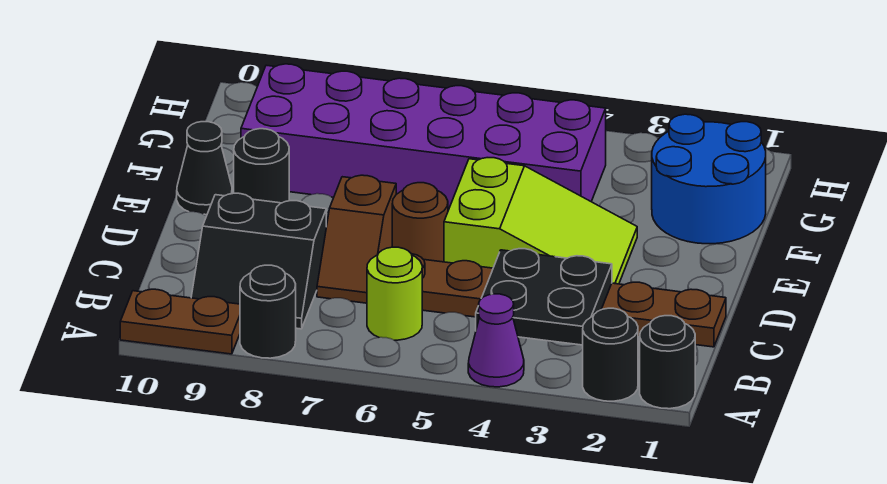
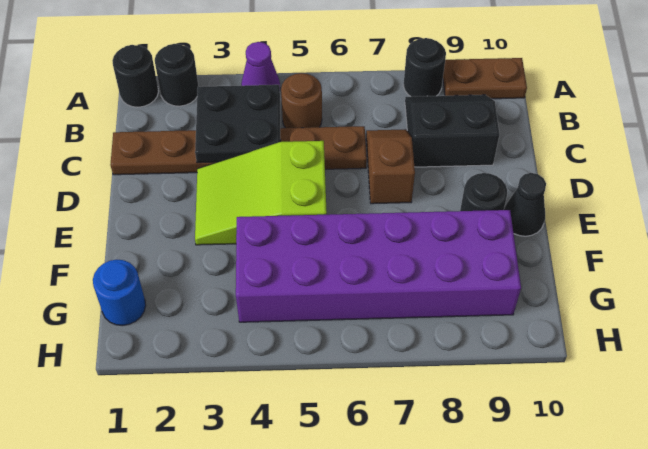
lime round brick B6 level 1 -> none
brown round brick D6 level 1 -> brown round brick B5 level 1
blue round brick F1:G2 level 1 -> blue round brick G1 level 1

